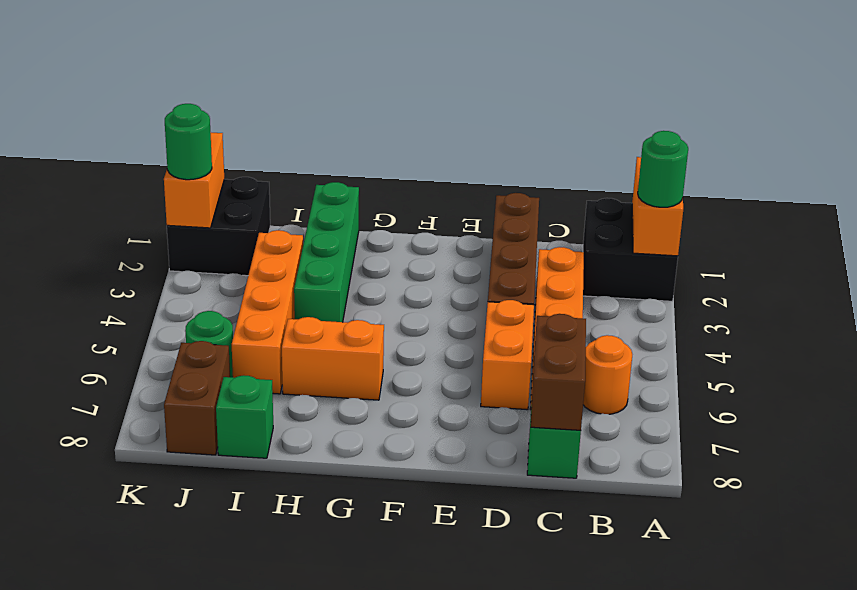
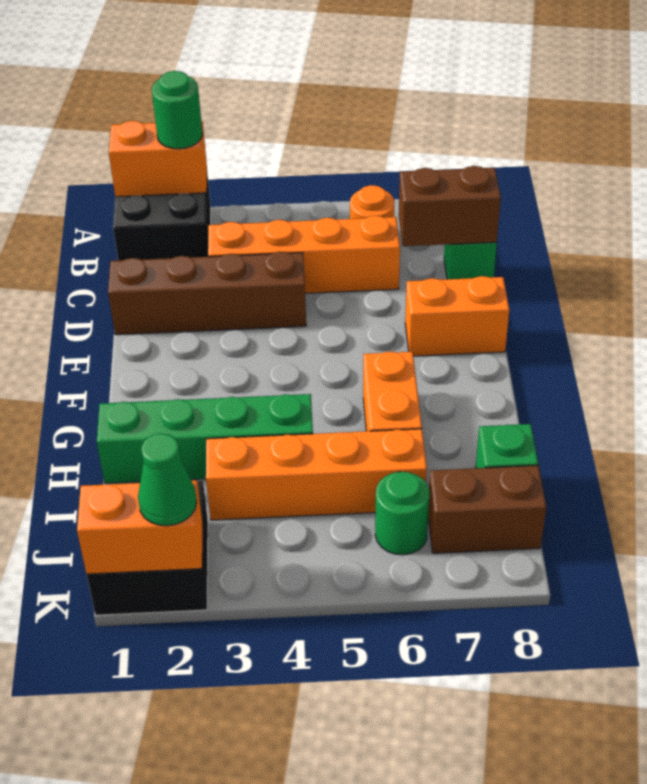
orange brick D5:D6 level 1 -> orange brick E7:E8 level 1
green round brick K2 level 3 -> green cone K2 level 3

